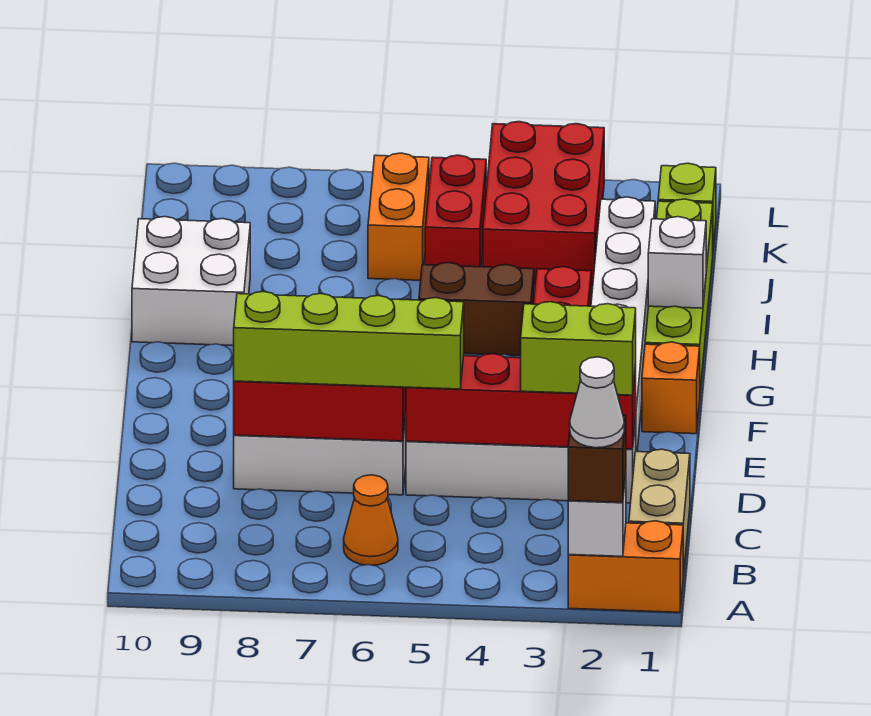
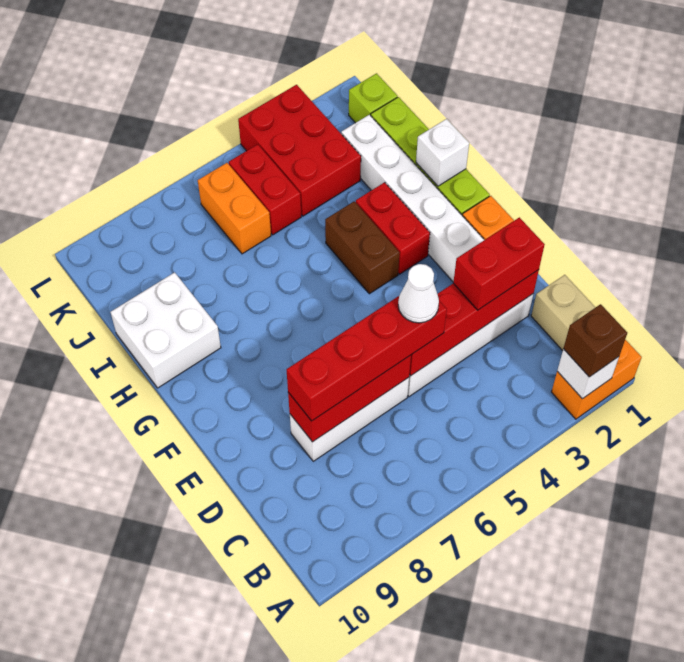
white cone A2 level 4 -> white cone D5 level 4
orange cone B6 level 1 -> none
lime brick D2:D3 level 3 -> red brick D2:D3 level 3
lime brick D5:D8 level 3 -> red brick D5:D8 level 3
brown brick H4:H5 level 1 -> brown brick G4:H4 level 1

